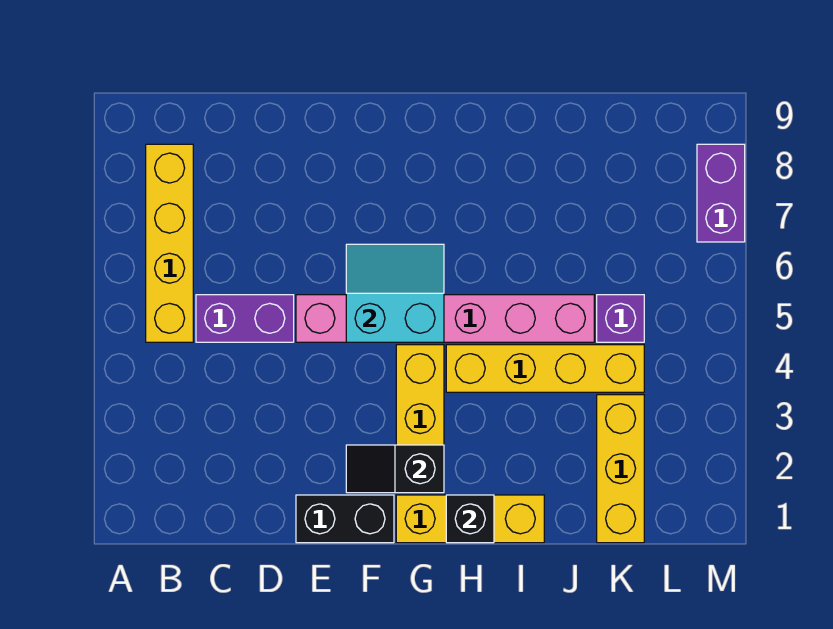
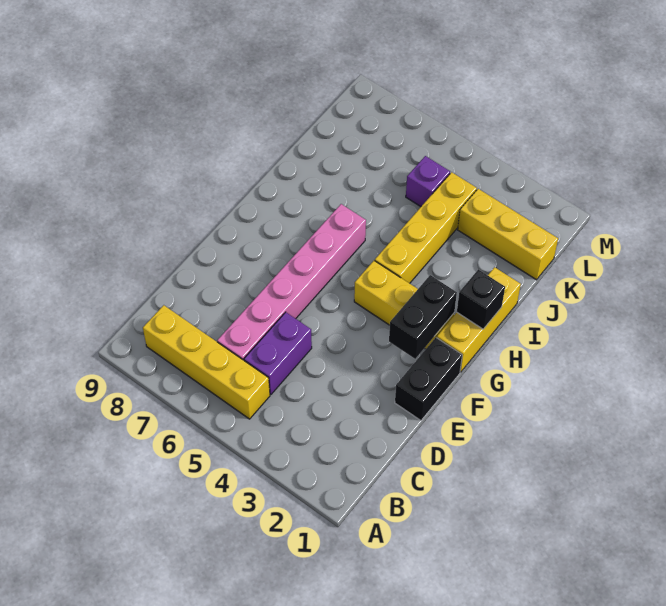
pink brick E5:J5 level 1 -> pink brick C6:H6 level 1
black slope F2:G2 level 2 top G -> black brick F2:G2 level 2
cyan slope F5:G6 level 2 top 5 -> none
purple brick M7:M8 level 1 -> none

